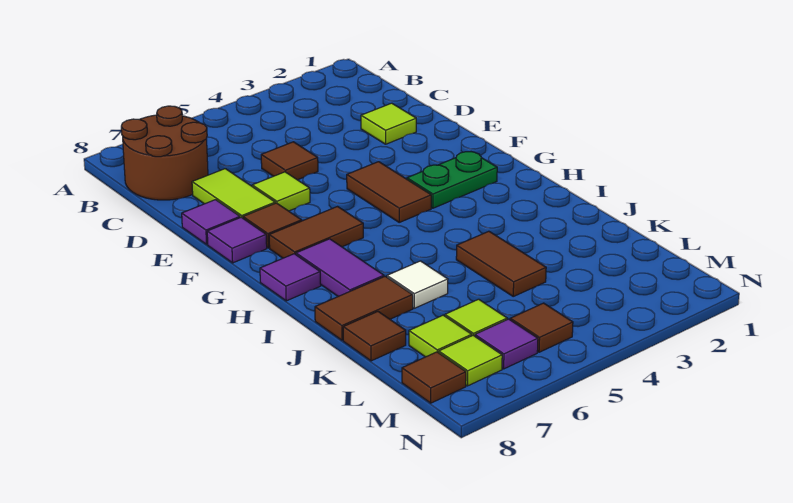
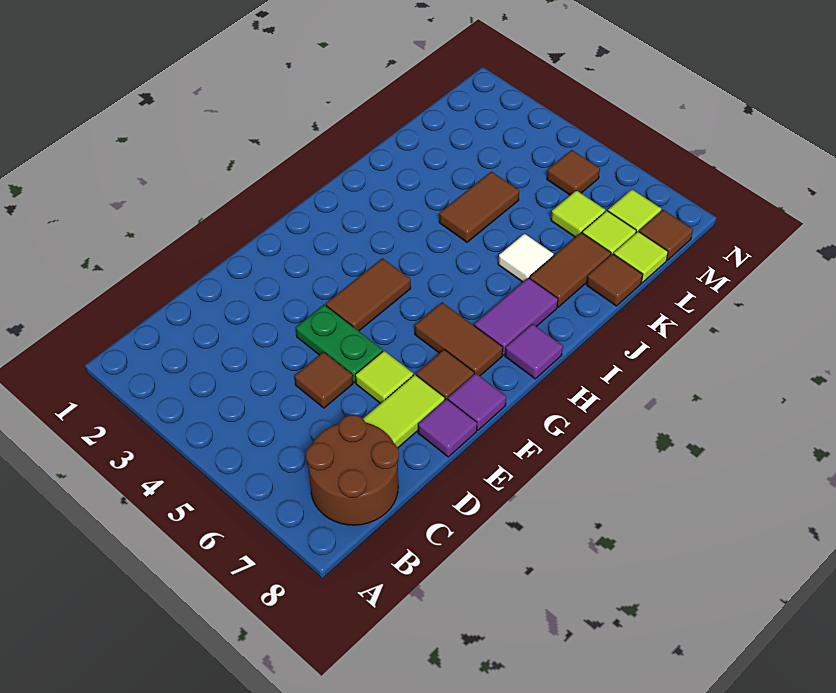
lime tile D2 level 1 -> lime tile L8 level 1
green plate G2:G3 level 1 -> green plate E4:E5 level 1
brown tile J7:J8 level 1 -> brown tile J7:K7 level 1
purple tile M6 level 1 -> none

